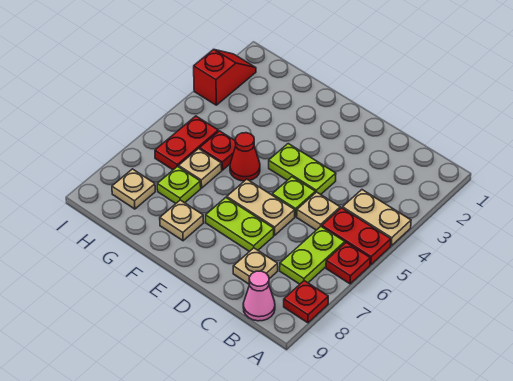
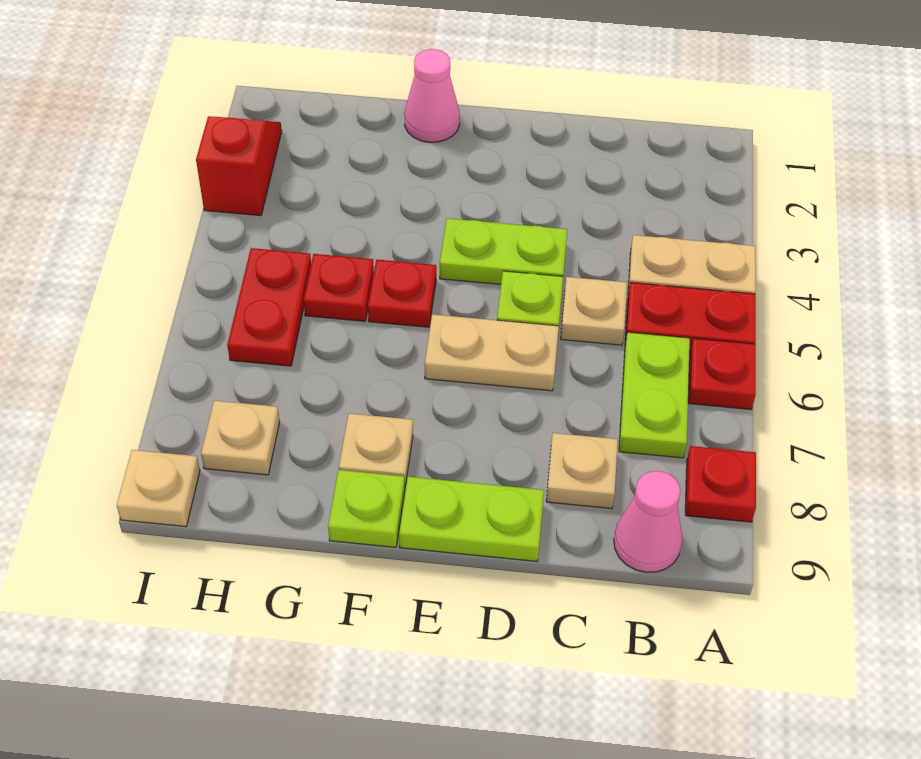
lime plate D7:E7 level 1 -> lime plate D9:E9 level 1
none -> pink cone F1 level 1
red cone F5 level 1 -> red plate F5 level 1
tan plate G6 level 1 -> tan plate I9 level 1
lime plate G7 level 1 -> lime plate F9 level 1

